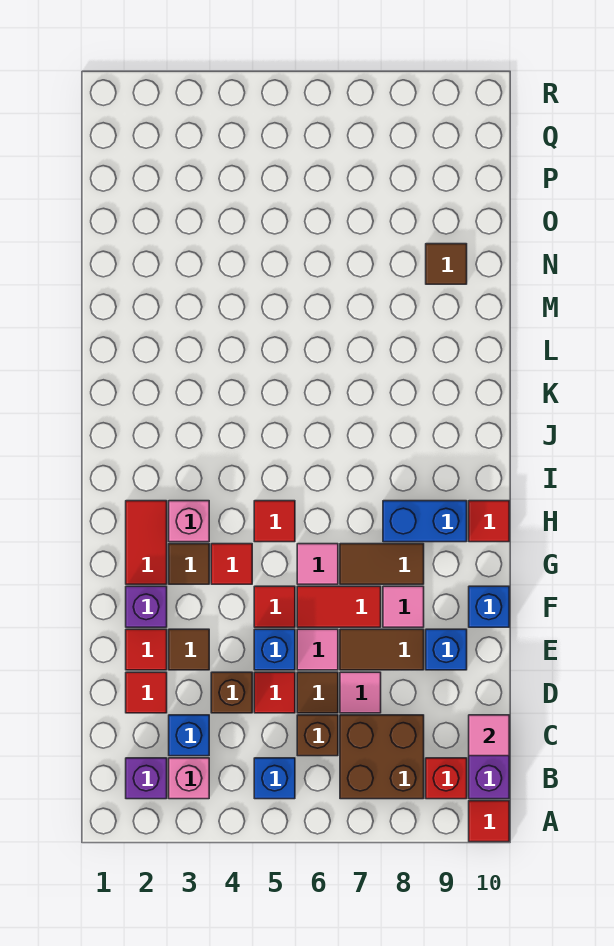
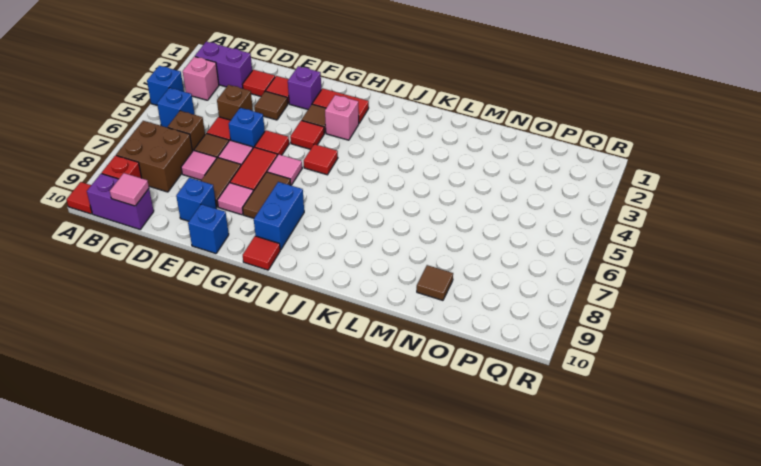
purple brick B2 level 1 -> purple brick B2:C2 level 1
blue brick C3 level 1 -> blue brick A4 level 1

